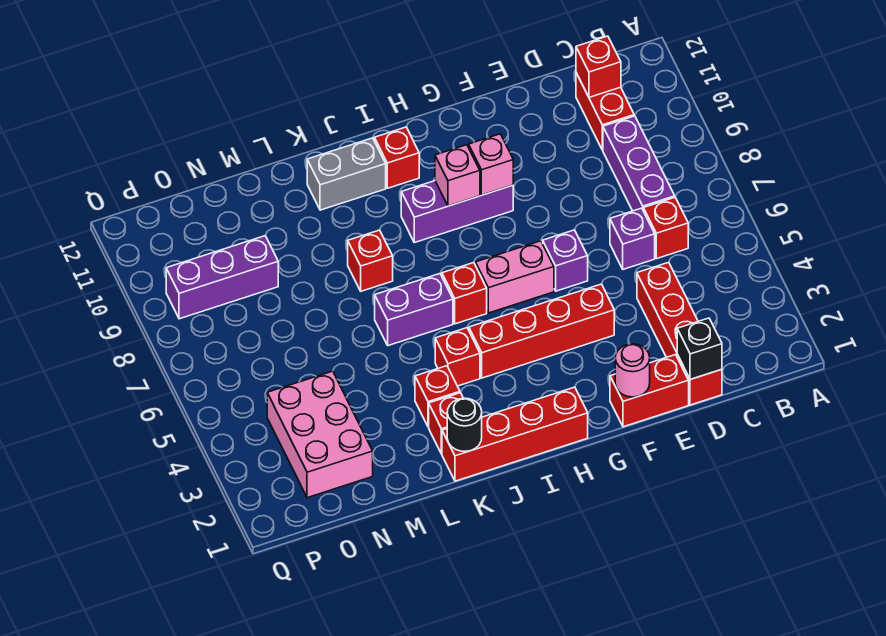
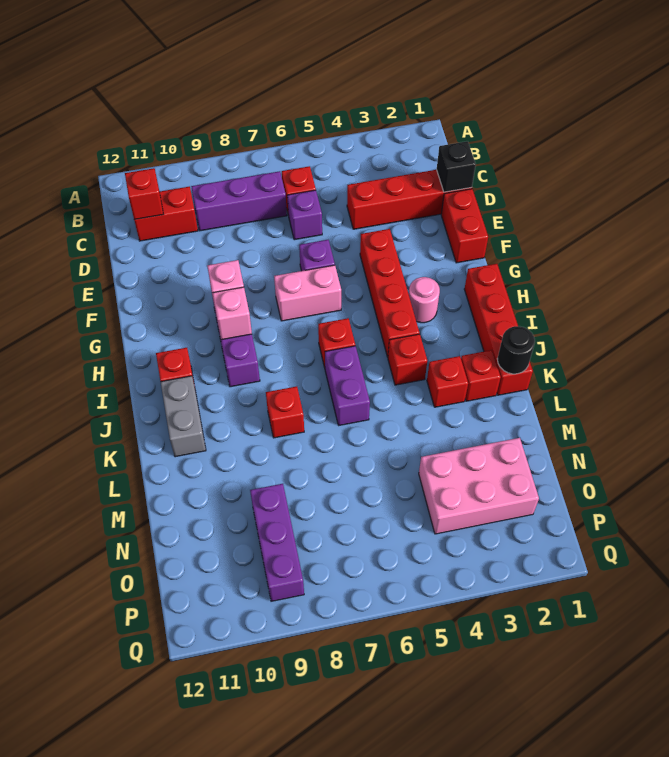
pink round brick F1 level 2 -> pink round brick H3 level 1
pink brick G6:H6 level 1 -> pink brick G6:G7 level 1

